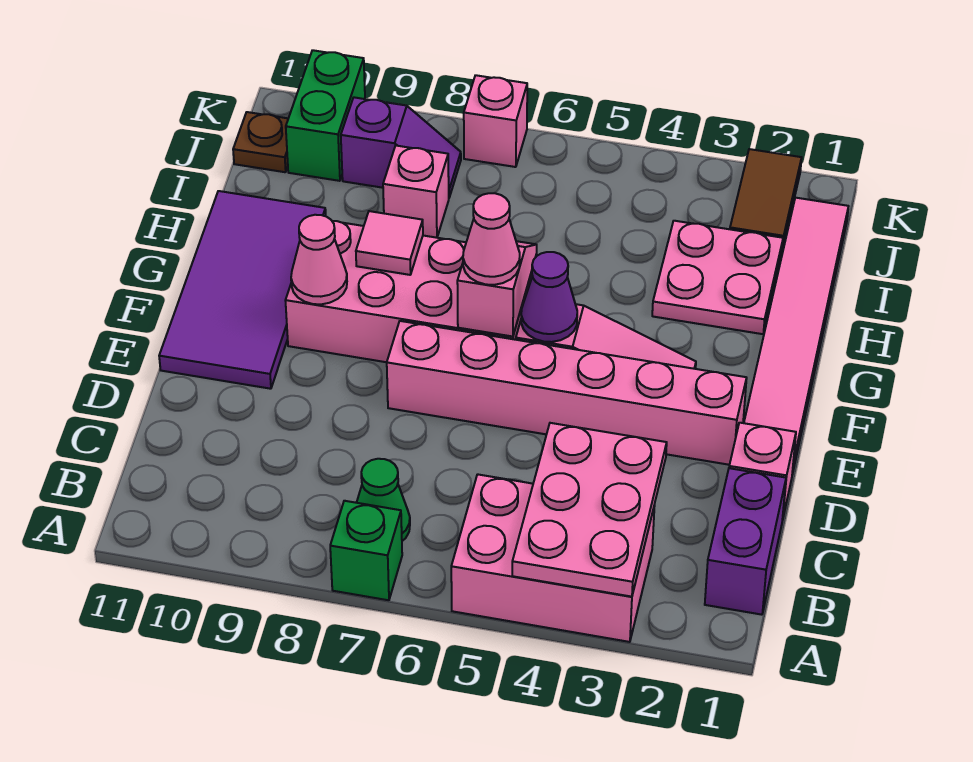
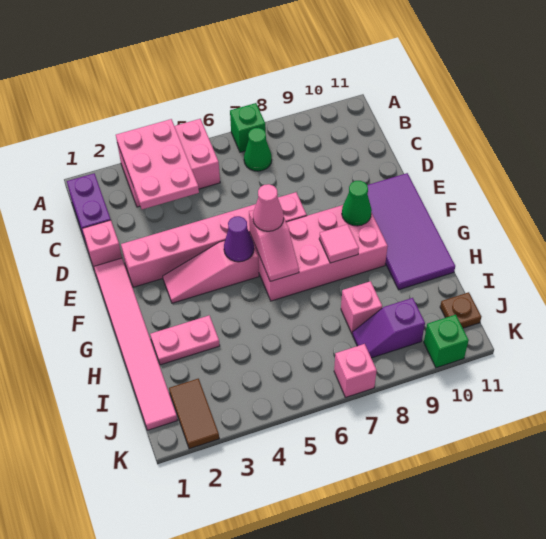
pink cone F9 level 2 -> green cone F9 level 2
pink plate H2:I3 level 1 -> pink plate H2:H3 level 1
green brick J10:K10 level 1 -> green brick K10 level 1

